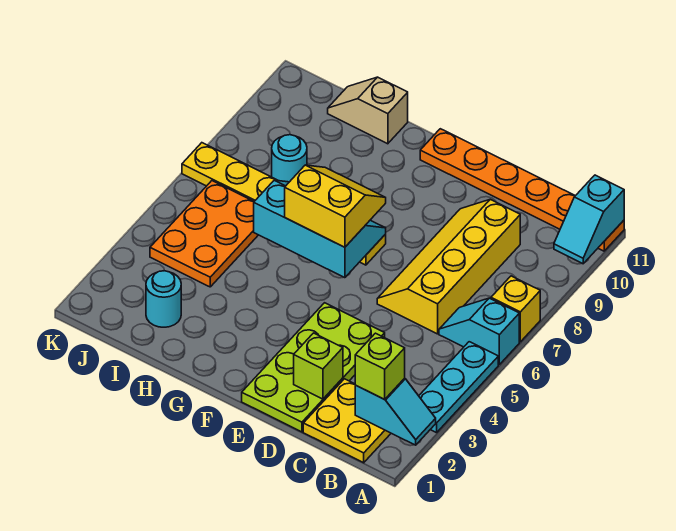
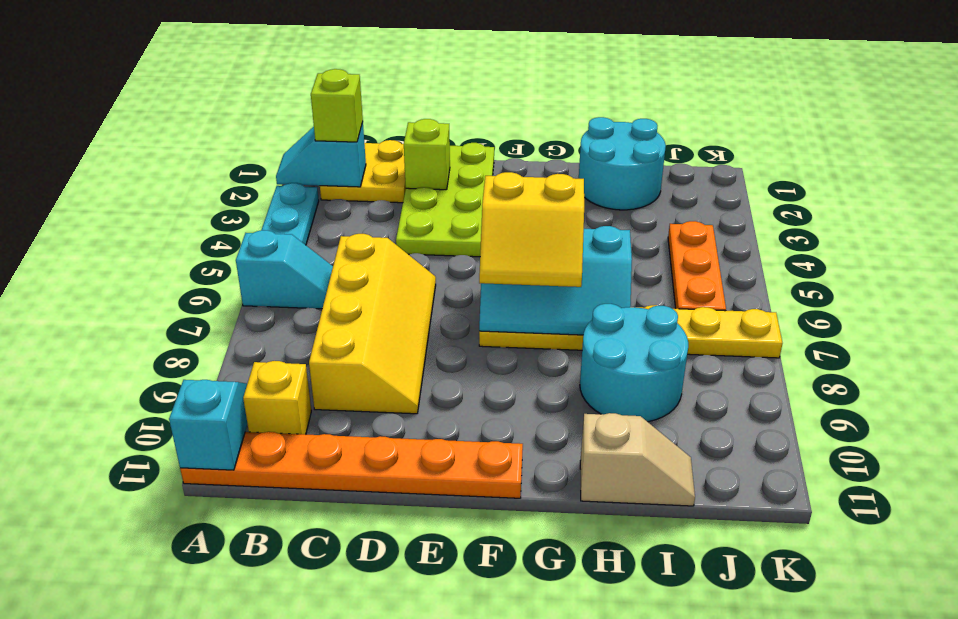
yellow brick A7 level 1 -> yellow brick B10 level 1
cyan round brick I2 level 1 -> cyan round brick H1:I2 level 1
orange plate I4:J6 level 1 -> orange plate J4:J6 level 1
cyan round brick I8 level 1 -> cyan round brick H8:I9 level 1

